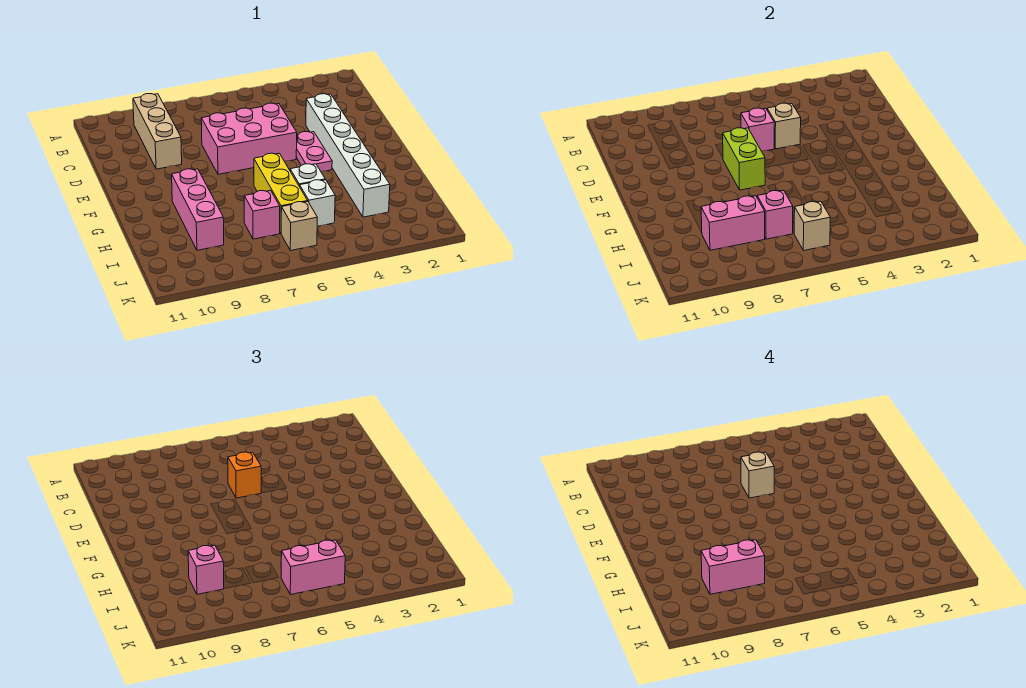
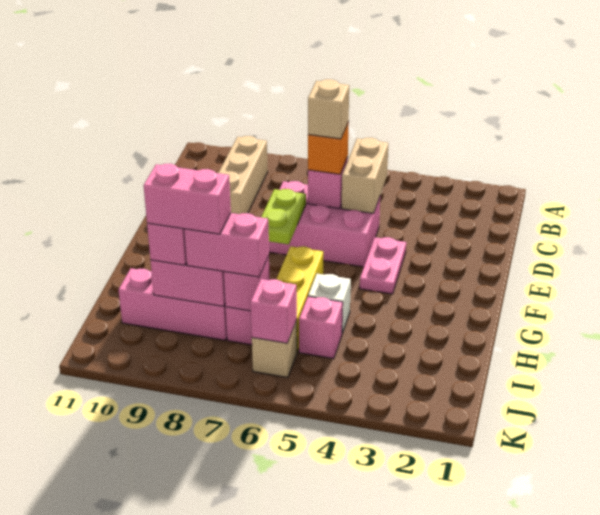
white brick D3:I3 level 1 -> none
tan brick D5 level 2 -> tan brick C5:D5 level 2
lime brick E7:F7 level 2 -> lime plate E7:F7 level 2
pink brick G9:I9 level 1 -> pink brick I8:I10 level 1
white brick I5 level 1 -> pink brick I5 level 1
pink brick J5:J6 level 3 -> pink brick I7:I8 level 3
tan brick J6 level 2 -> pink brick J6 level 2

